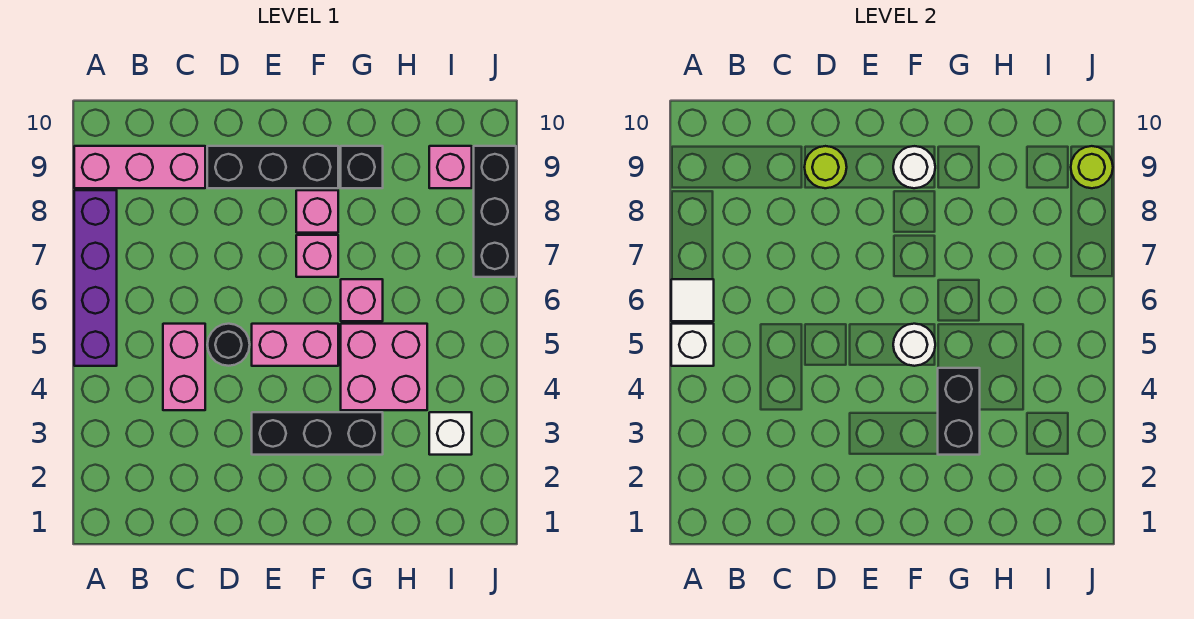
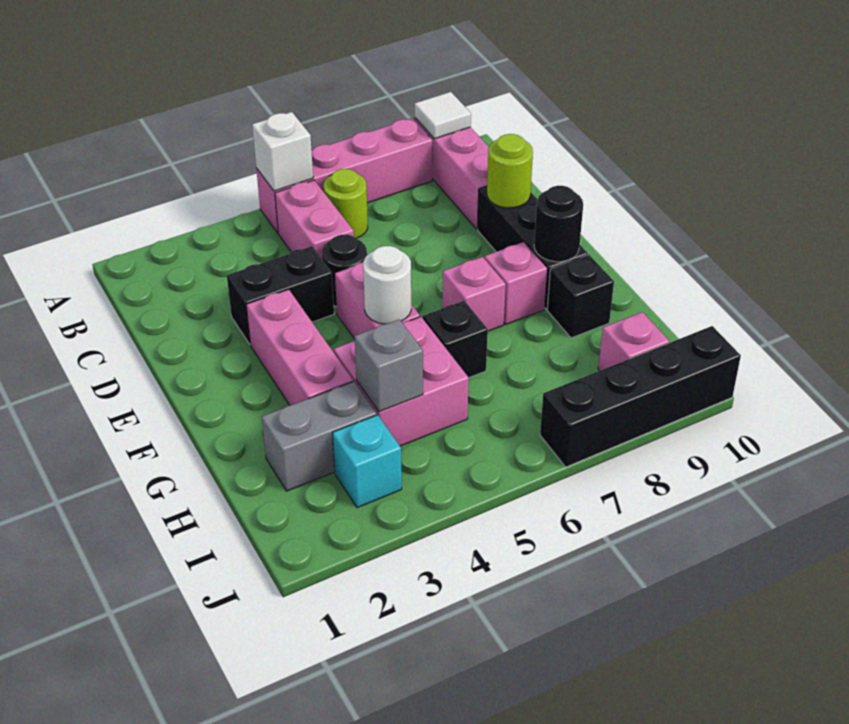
purple brick A5:A8 level 1 -> pink brick A5:A8 level 1
white tile A6 level 2 -> white tile A9 level 2
pink brick C4:C5 level 1 -> pink brick B5:C5 level 1
black brick E3:G3 level 1 -> pink brick E3:G3 level 1
white round brick F9 level 2 -> black round brick F9 level 2
black brick G3:G4 level 2 -> black brick D3:D4 level 1
pink brick G6 level 1 -> black brick G6 level 1
none -> grey brick H2:H3 level 1
none -> grey brick H4 level 2
white brick I3 level 1 -> cyan brick I3 level 1
black brick J7:J9 level 1 -> black brick J7:J10 level 1
lime round brick J9 level 2 -> lime round brick B6 level 1

